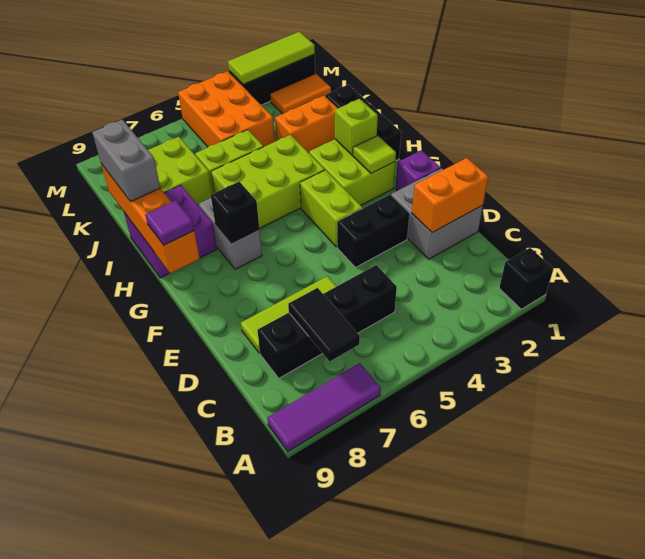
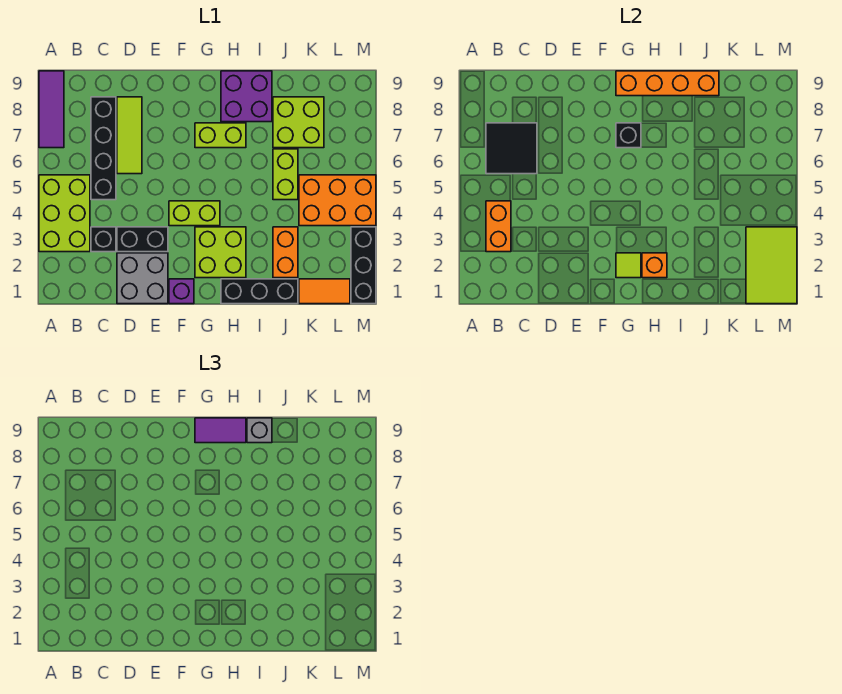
black brick A1 level 1 -> black brick C3 level 1
black tile B7:C7 level 2 -> black tile B6:C7 level 2
orange brick D1:D2 level 2 -> orange brick B3:B4 level 2
black brick E3:E4 level 1 -> black brick D3:E3 level 1
grey brick G7:H7 level 1 -> lime brick G7:H7 level 1
purple tile G9 level 3 -> purple tile G9:H9 level 3
lime brick H2 level 2 -> orange brick H2 level 2
lime brick H4:I6 level 1 -> lime brick A3:B5 level 1
grey brick I9:J9 level 3 -> grey brick I9 level 3
orange tile L1:L2 level 1 -> orange tile K1:L1 level 1
lime tile M1:M3 level 2 -> lime tile L1:M3 level 2

